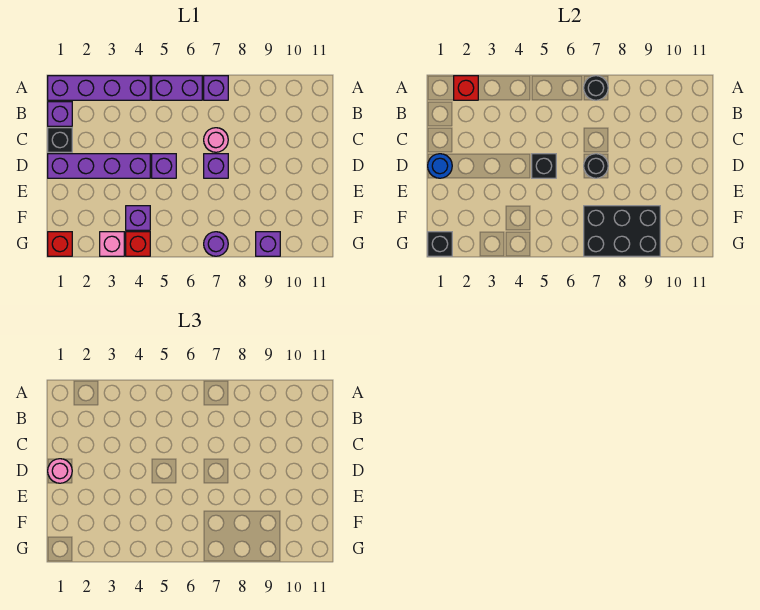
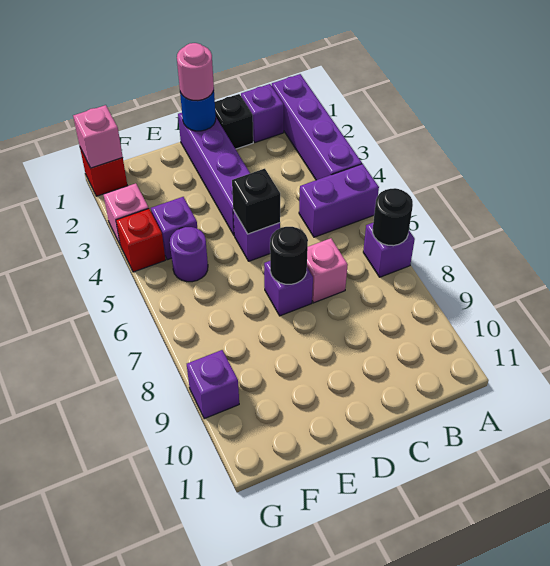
red brick A2 level 2 -> none
purple brick A5:A6 level 1 -> purple brick A5:B5 level 1
pink round brick C7 level 1 -> pink brick C7 level 1
black brick F7:G9 level 2 -> none
black brick G1 level 2 -> pink brick G1 level 2
purple round brick G7 level 1 -> purple round brick F5 level 1

